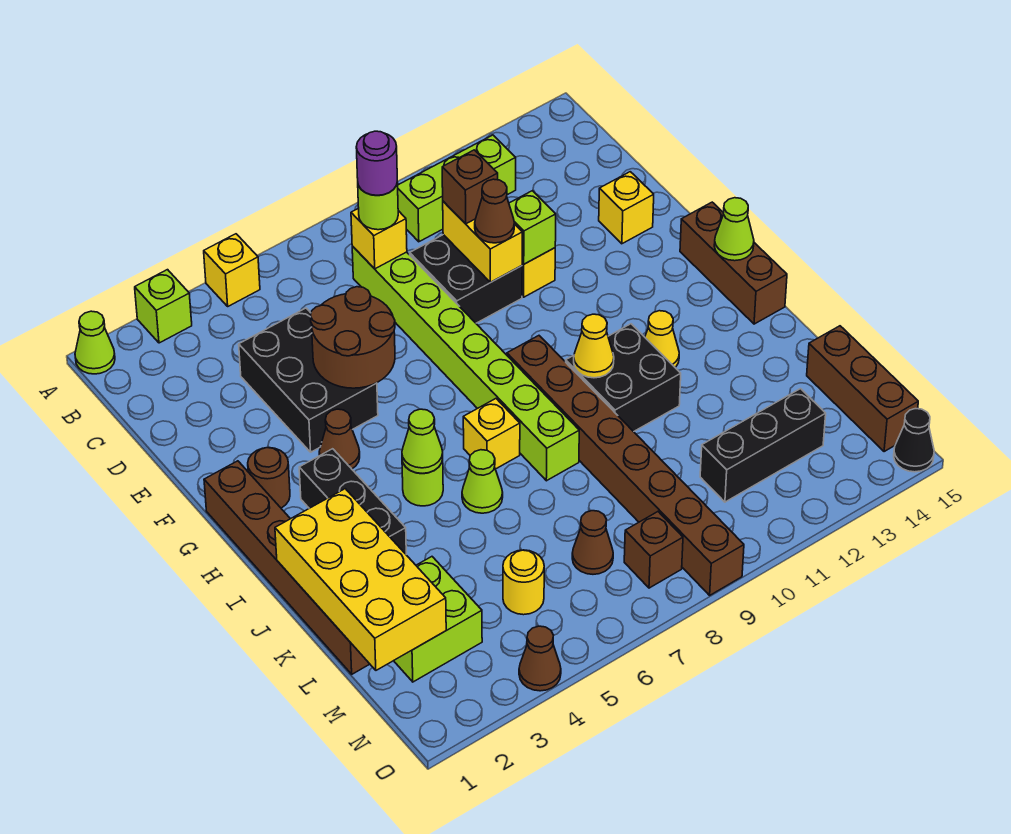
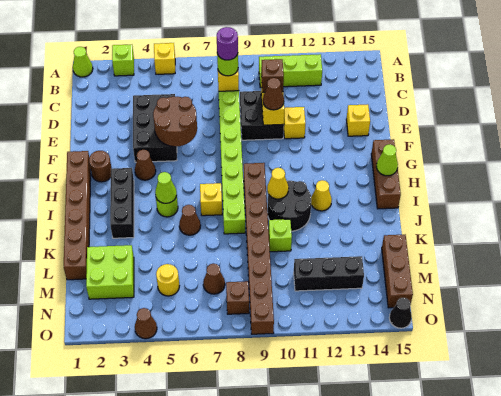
lime brick E11 level 2 -> lime brick K10 level 1
black brick I10:J11 level 1 -> black round brick I10:J11 level 1
yellow brick J1:M2 level 2 -> none
lime cone J6 level 1 -> brown cone J6 level 1

